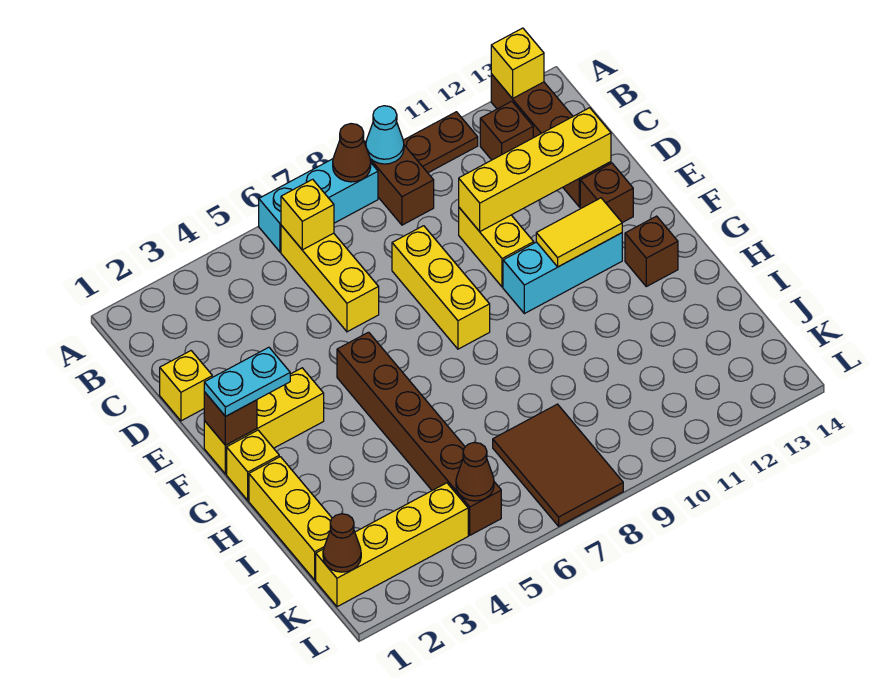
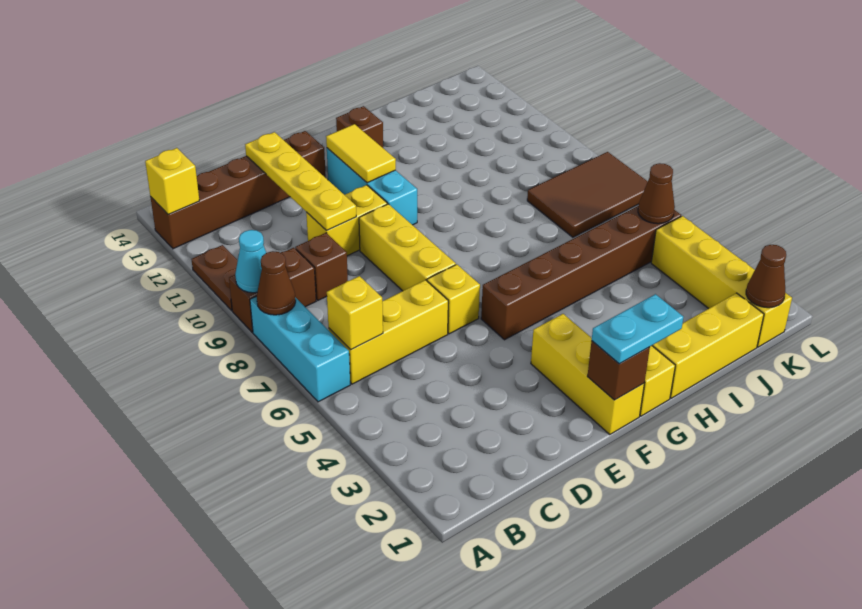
brown brick B12 level 1 -> brown brick C9 level 1
yellow brick D1 level 1 -> yellow brick E6 level 1
yellow brick D8:F8 level 1 -> yellow brick E7:E9 level 1
yellow brick D10:D13 level 2 -> yellow plate D10:D13 level 2
cyan plate F1:F2 level 3 -> cyan plate F1:G1 level 3

